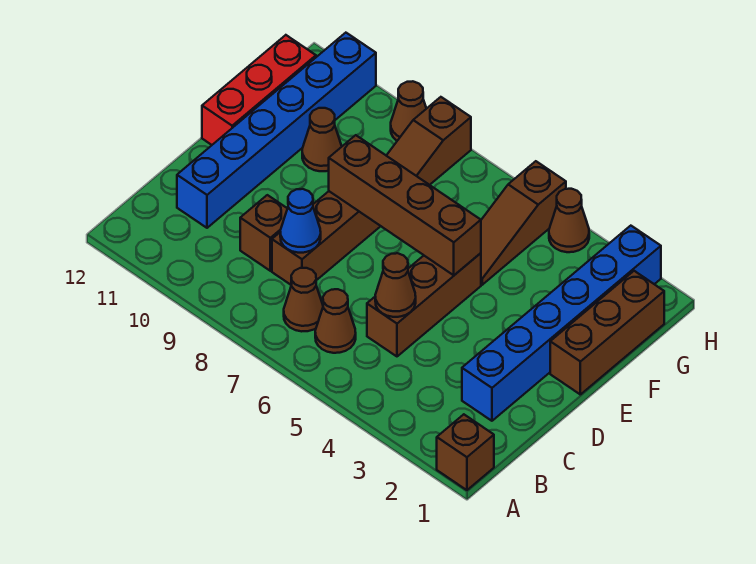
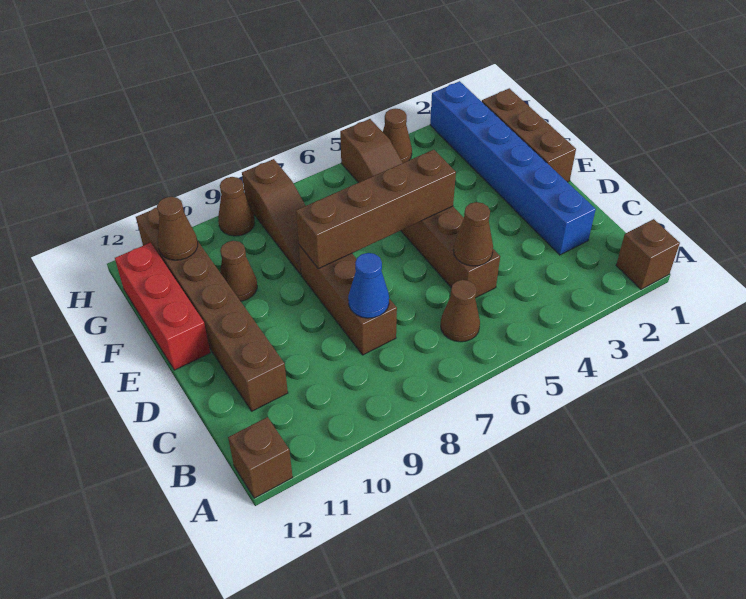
brown cone B7 level 1 -> brown cone G11 level 2
brown brick C9 level 1 -> brown brick A12 level 1
blue brick C11:H11 level 1 -> brown brick C11:H11 level 1

